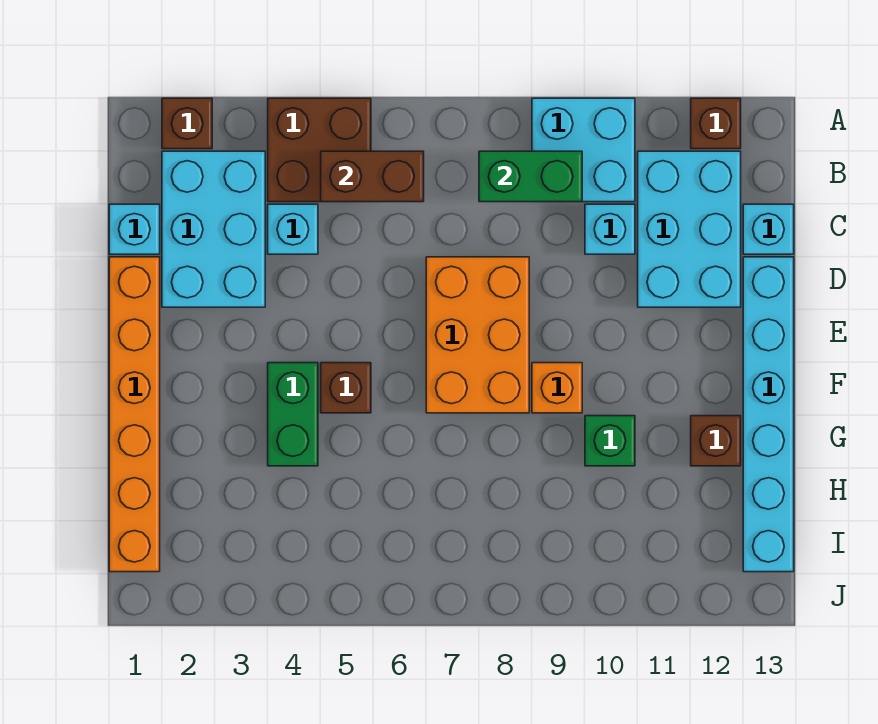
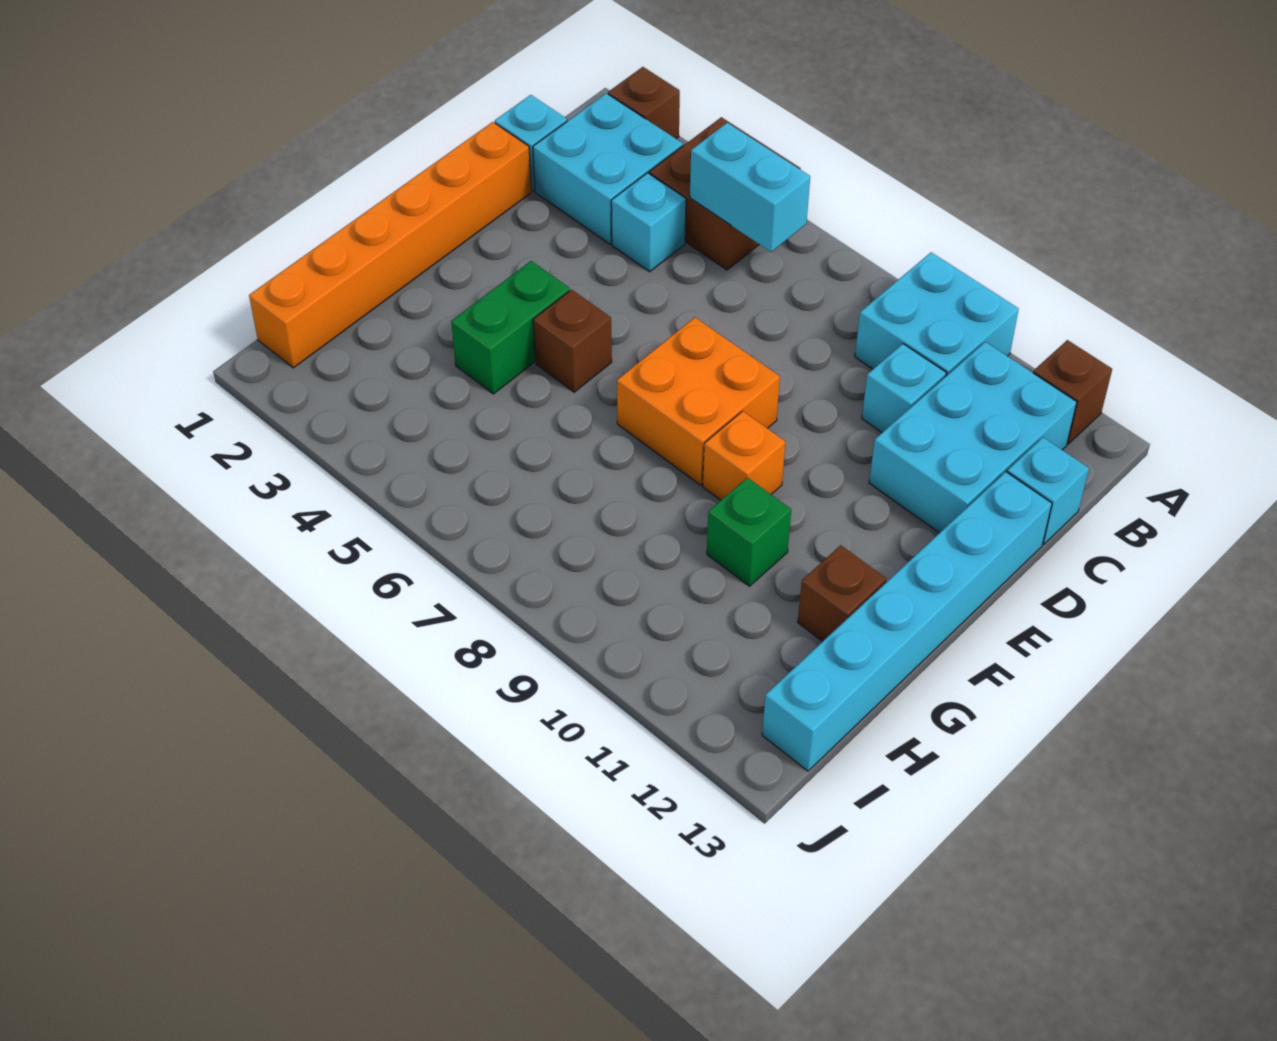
cyan brick B2:D3 level 1 -> cyan brick B2:C3 level 1
brown brick B5:B6 level 2 -> cyan brick B5:B6 level 2
green brick B8:B9 level 2 -> none
orange brick D7:F8 level 1 -> orange brick E7:F8 level 1

